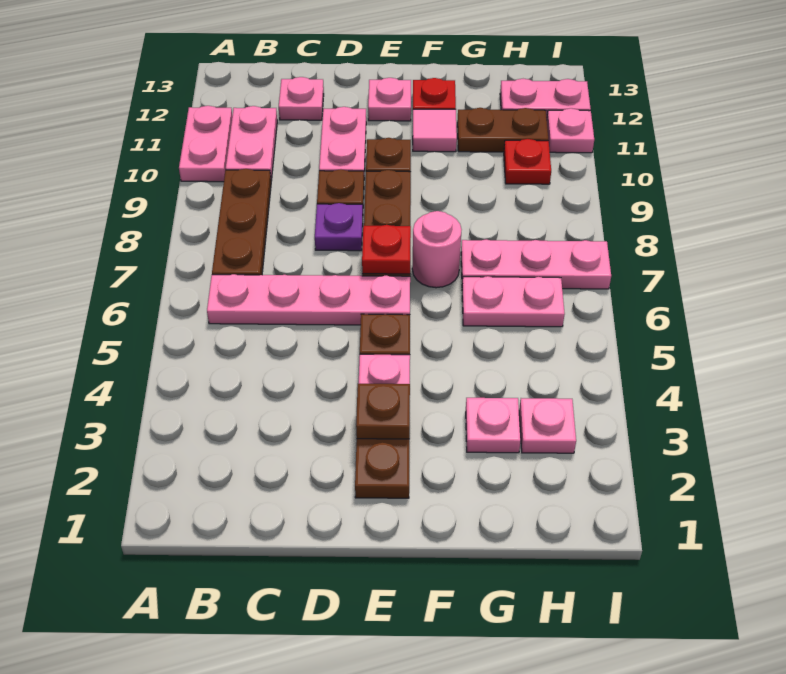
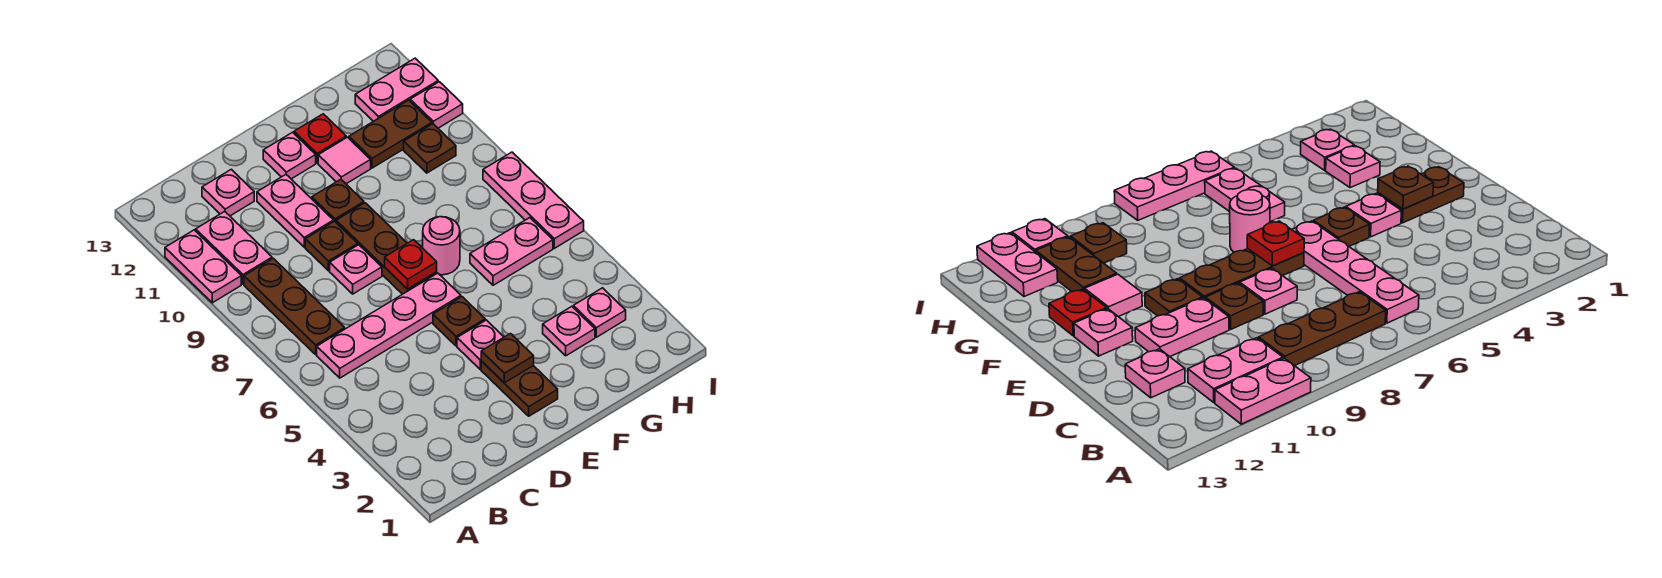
purple plate D8 level 1 -> pink plate D8 level 1
pink plate G7:I7 level 1 -> pink plate I6:I8 level 1
red plate H10 level 1 -> brown plate H10 level 1

